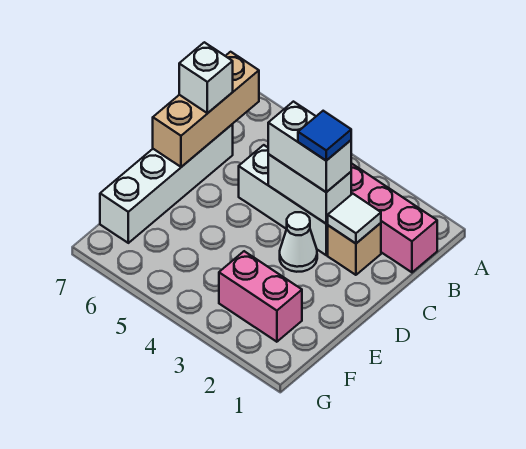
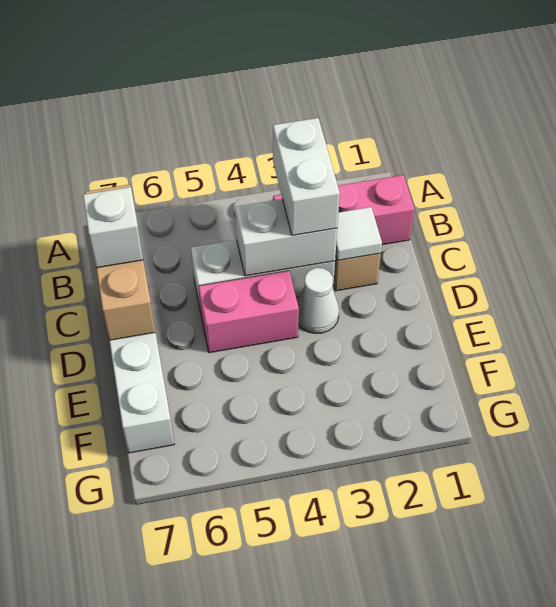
white brick C3:C4 level 3 -> white brick B3:C3 level 3
blue tile C3 level 4 -> none
pink brick F2:F3 level 1 -> pink brick D4:D5 level 1

